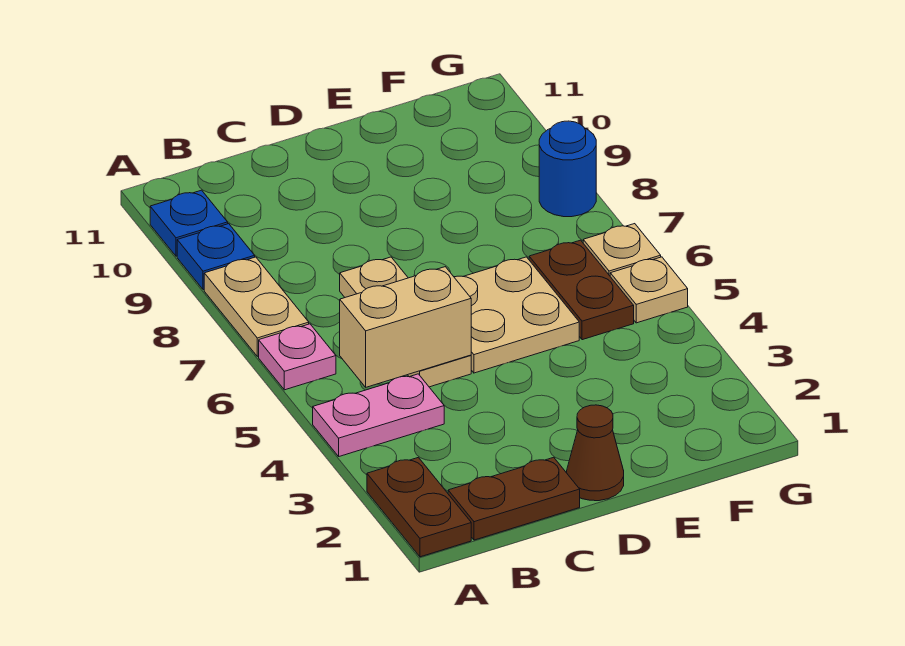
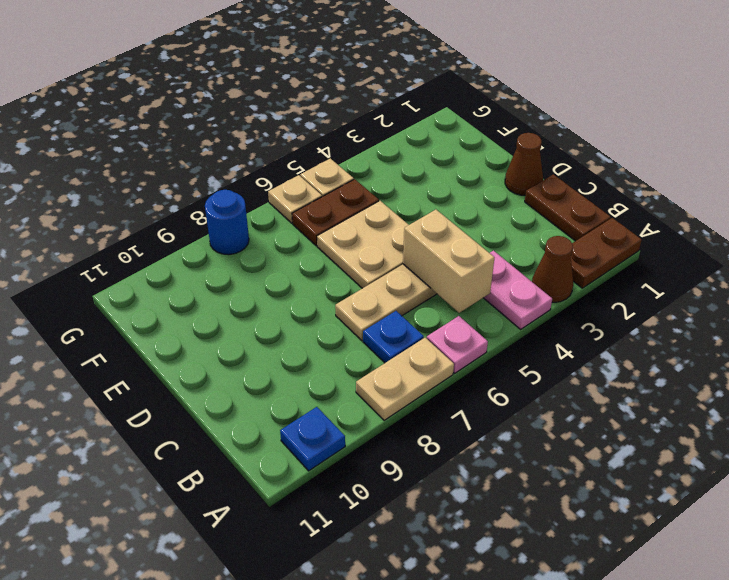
none -> brown cone A3 level 1
blue plate A9 level 1 -> blue plate B7 level 1

